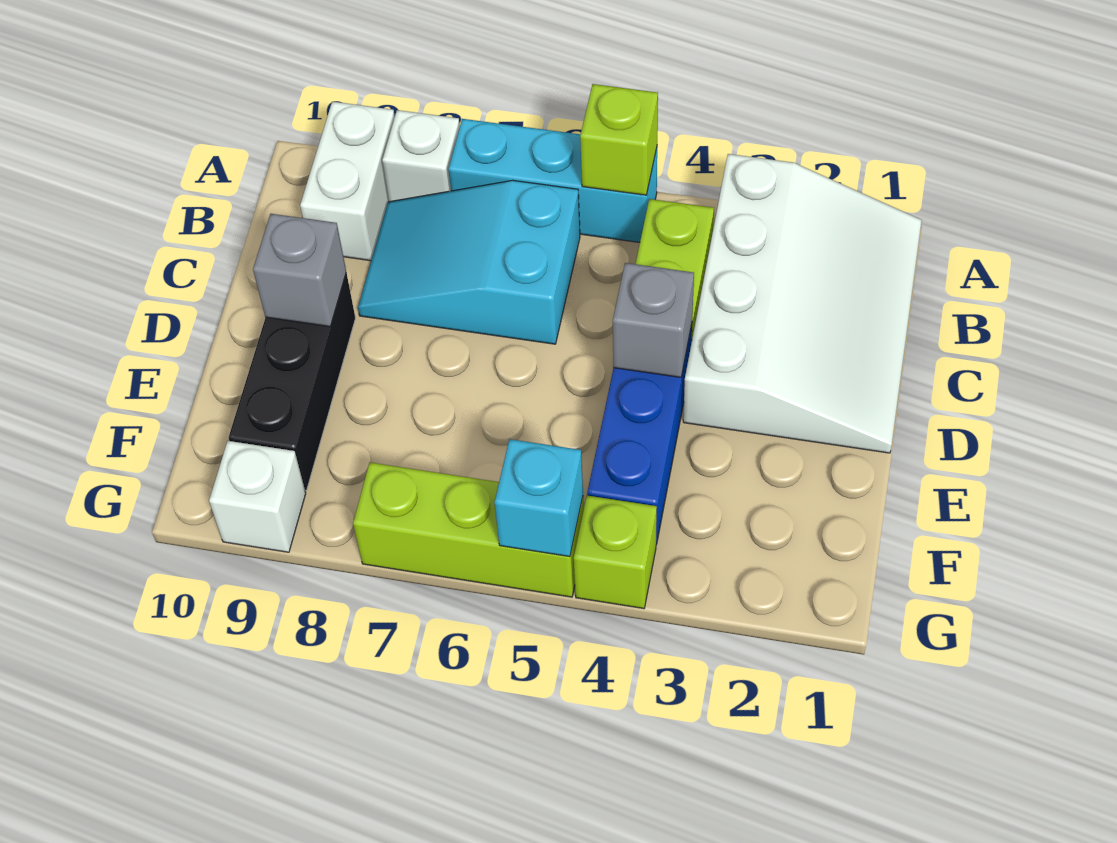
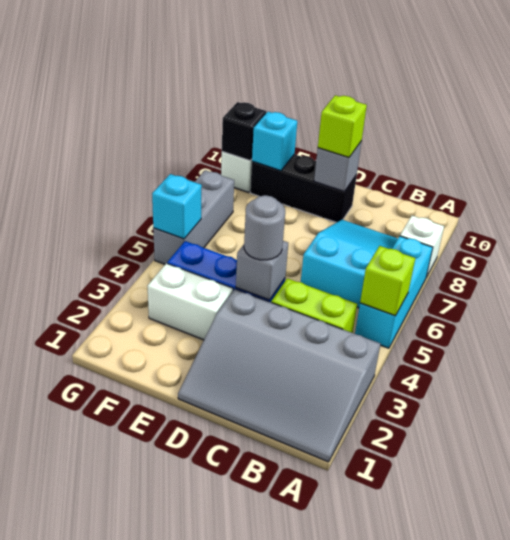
white slope A1:D3 level 1 top 3 -> grey slope A1:D3 level 1 top 3
white brick A9:B9 level 1 -> white brick E3:F3 level 1
none -> grey round brick D4 level 3
none -> cyan brick F9 level 2
lime brick G4 level 1 -> lime brick D9 level 3
lime brick G5:G7 level 1 -> grey brick G5:G7 level 1
none -> black brick G9 level 2

